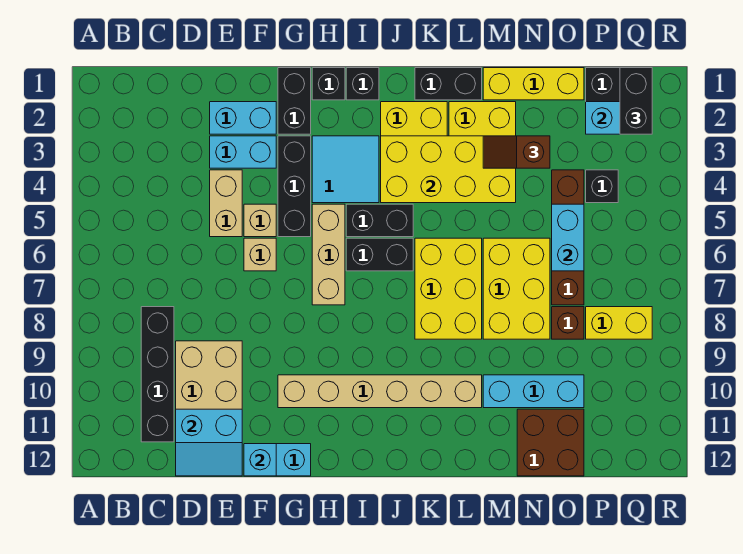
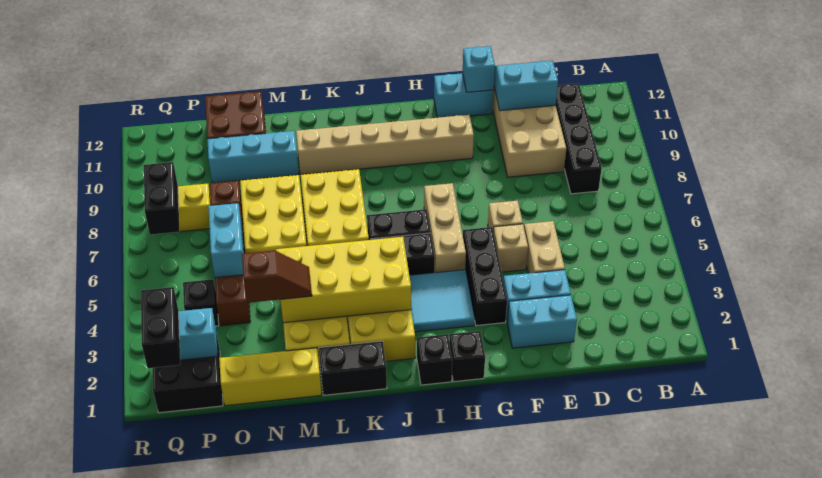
black brick G1:G2 level 1 -> black brick Q7:Q8 level 2

